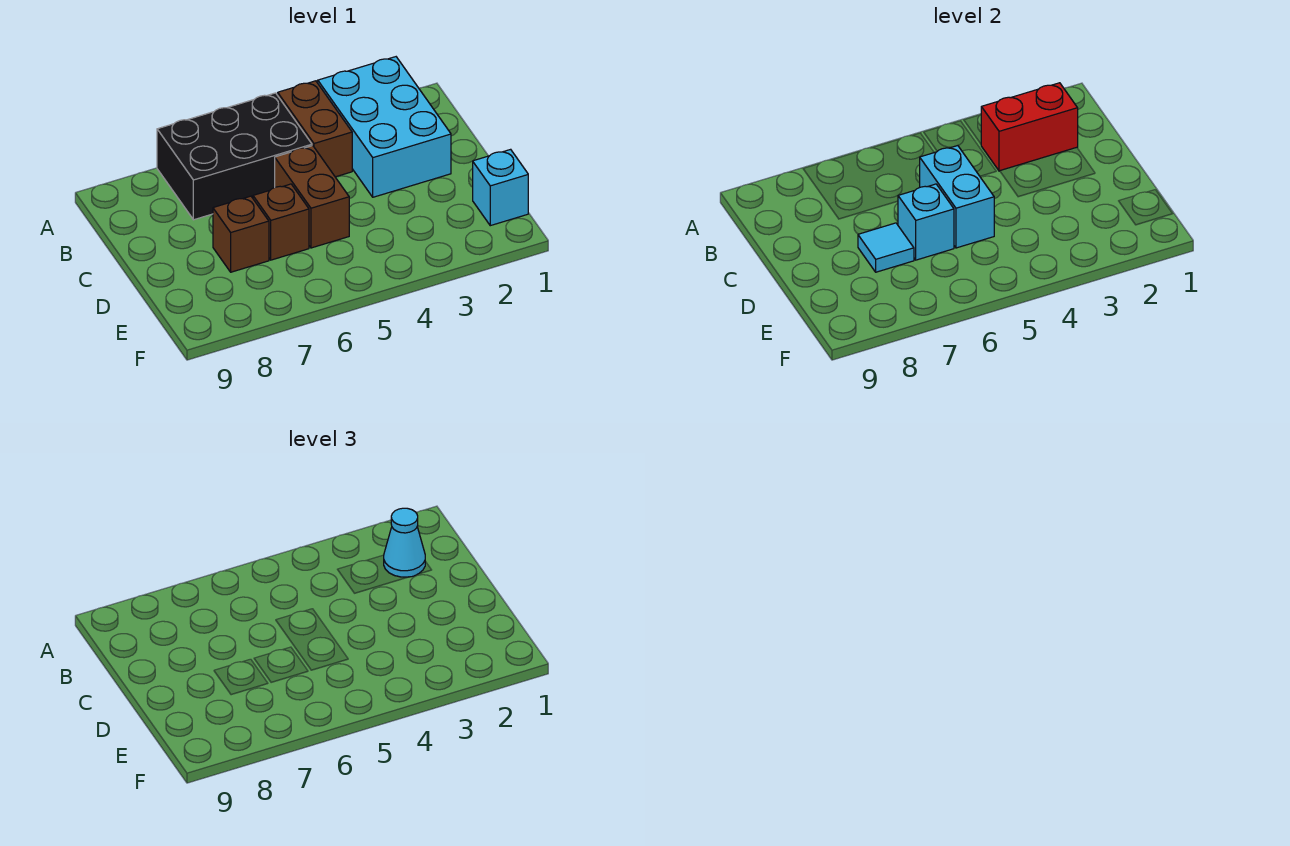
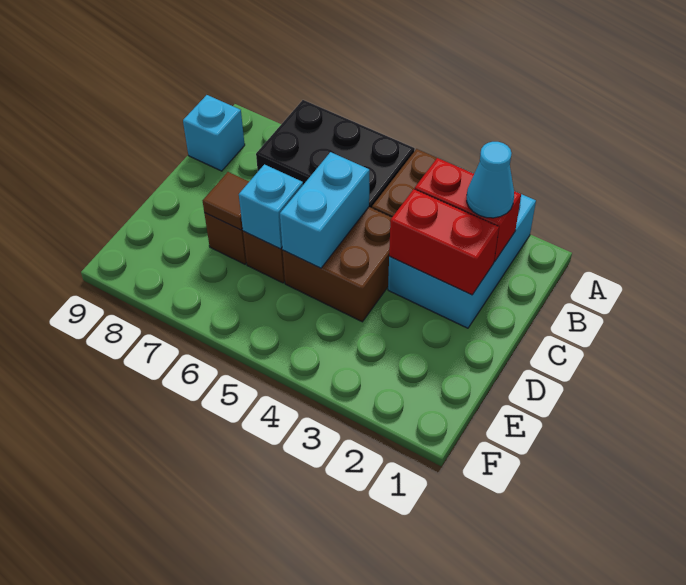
none -> red brick C2:C3 level 2
brown brick C5:D5 level 1 -> brown brick C4:D5 level 1
cyan tile D7 level 2 -> brown tile D7 level 2
cyan brick E1 level 1 -> cyan brick B9 level 1

